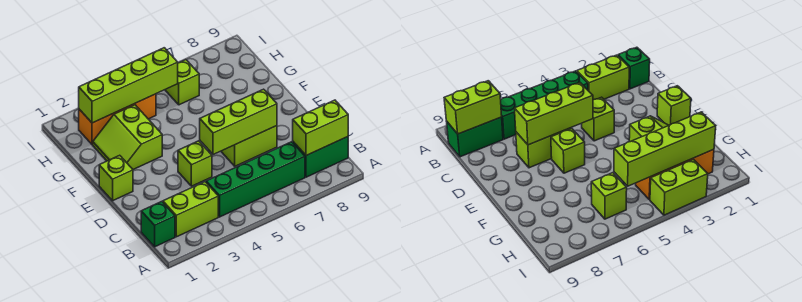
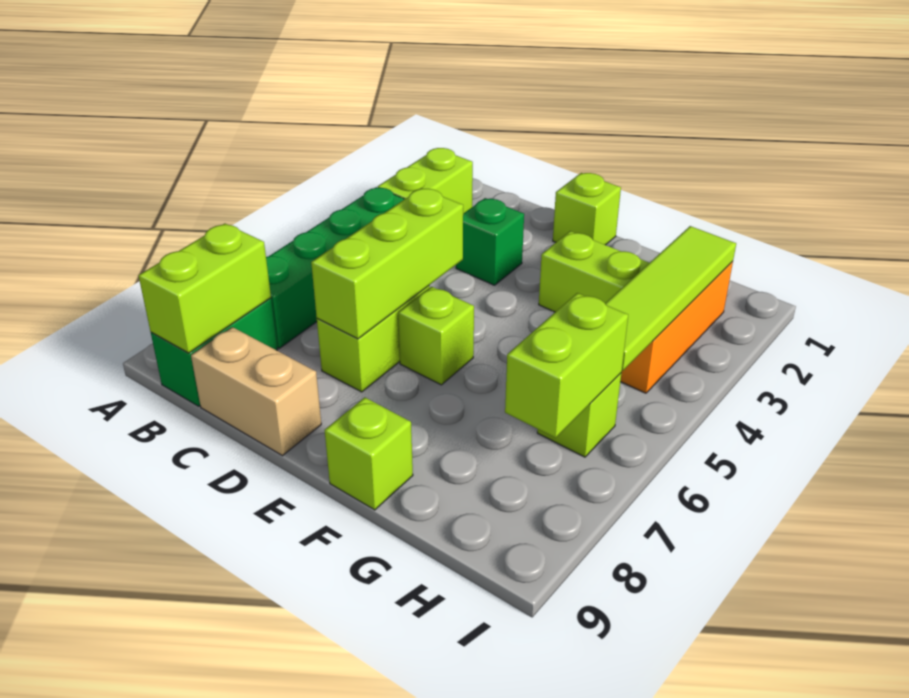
green brick B1 level 1 -> green brick D3 level 1
none -> tan brick C9:D9 level 1
lime brick D4 level 1 -> lime brick F9 level 1
lime brick H2:H5 level 2 -> lime tile H2:H5 level 2
lime brick I3:I4 level 1 -> lime brick H6:H7 level 2

